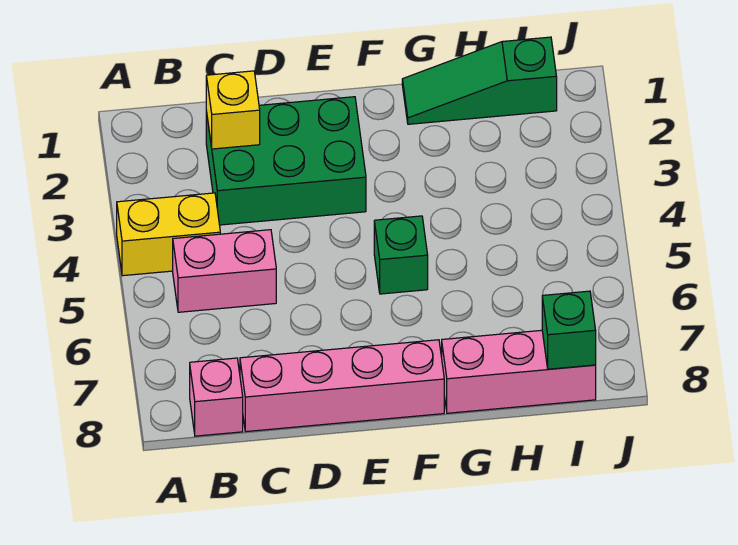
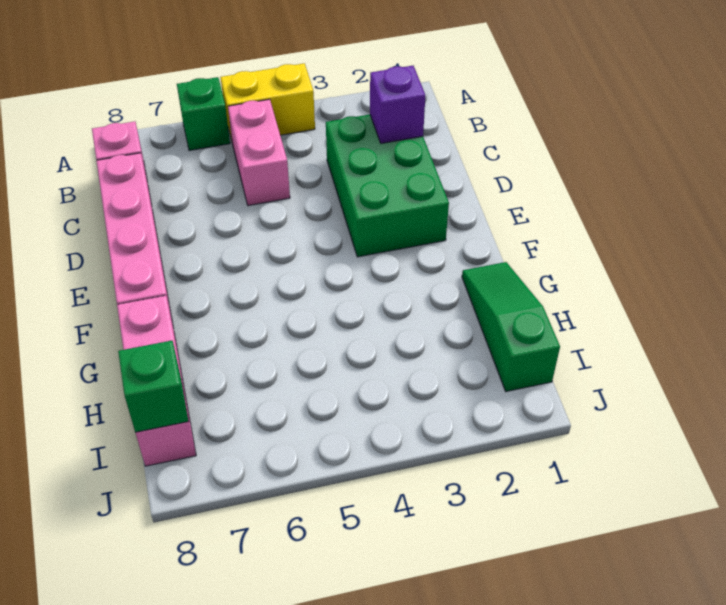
yellow brick A4:B4 level 1 -> yellow brick A4:A5 level 1
yellow brick C2 level 2 -> purple brick C2 level 2
green brick F5 level 1 -> green brick A6 level 1

